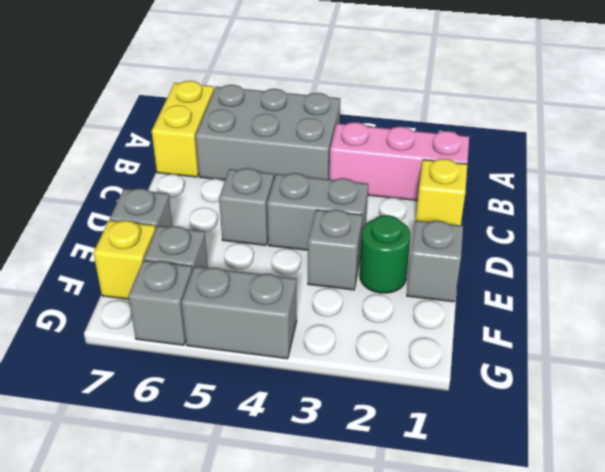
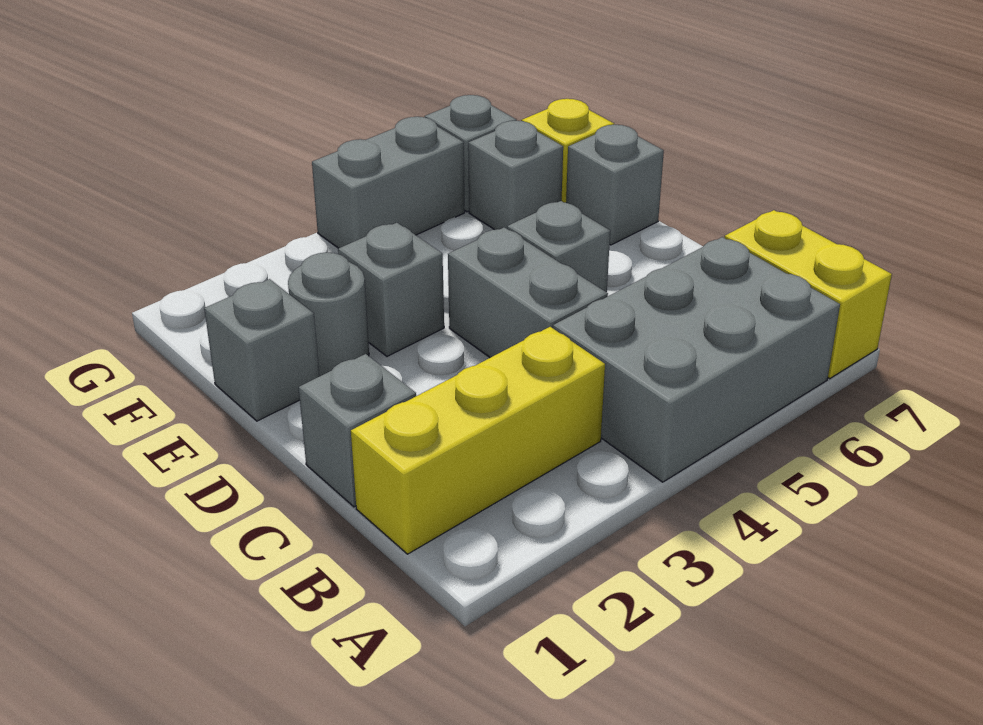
pink brick B1:B3 level 1 -> yellow brick B1:B3 level 1
yellow brick C1 level 1 -> grey brick C1 level 1
grey brick D3:D4 level 1 -> grey brick C4:D4 level 1
green round brick E2 level 1 -> grey round brick E2 level 1

